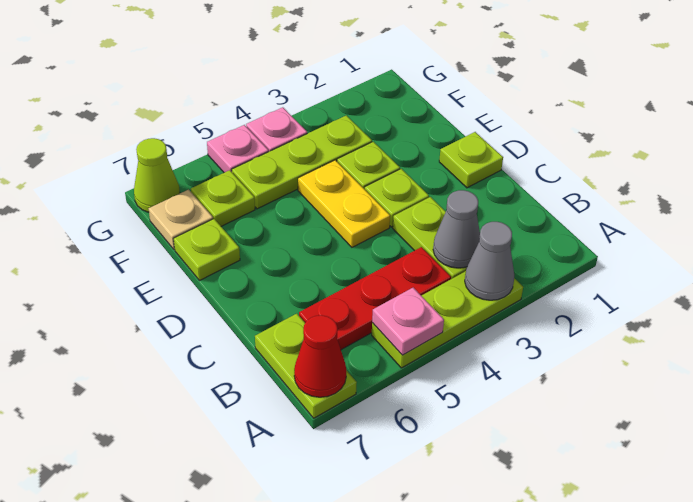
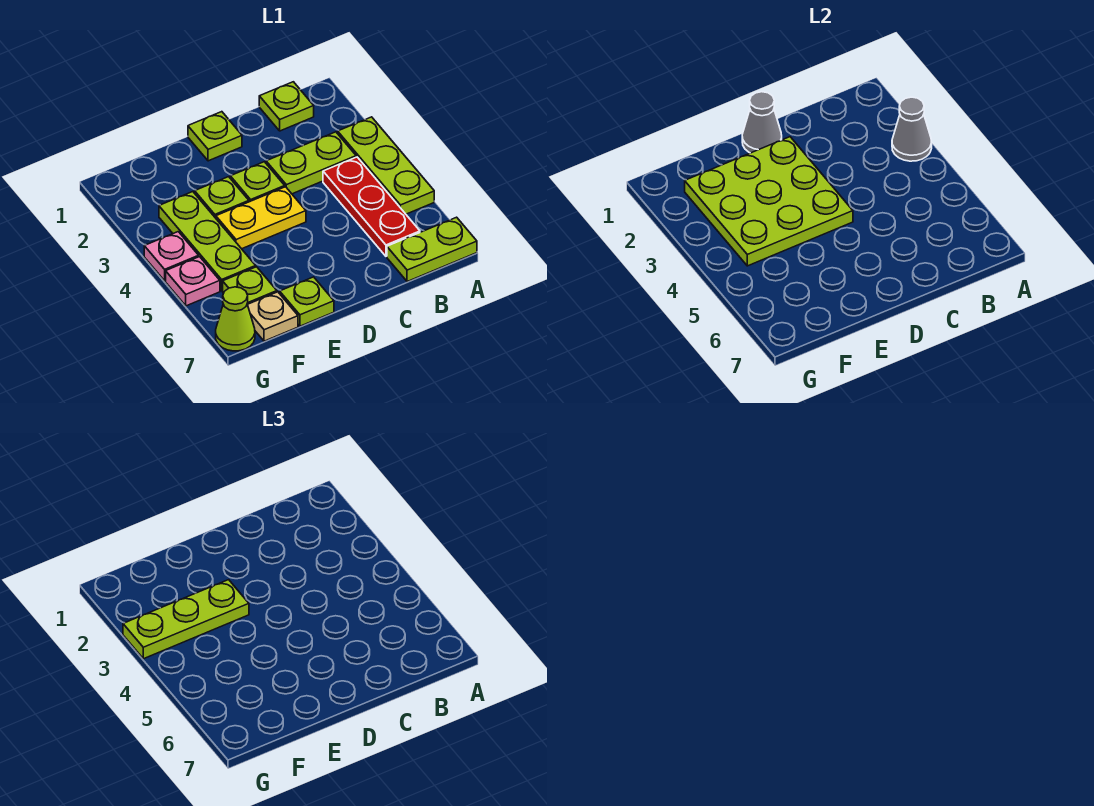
pink plate A5 level 2 -> none
red cone A7 level 2 -> none
none -> lime plate B1 level 1
grey cone B3 level 2 -> grey cone D1 level 2
none -> lime plate D2:F4 level 2
none -> lime plate E3:G3 level 3

